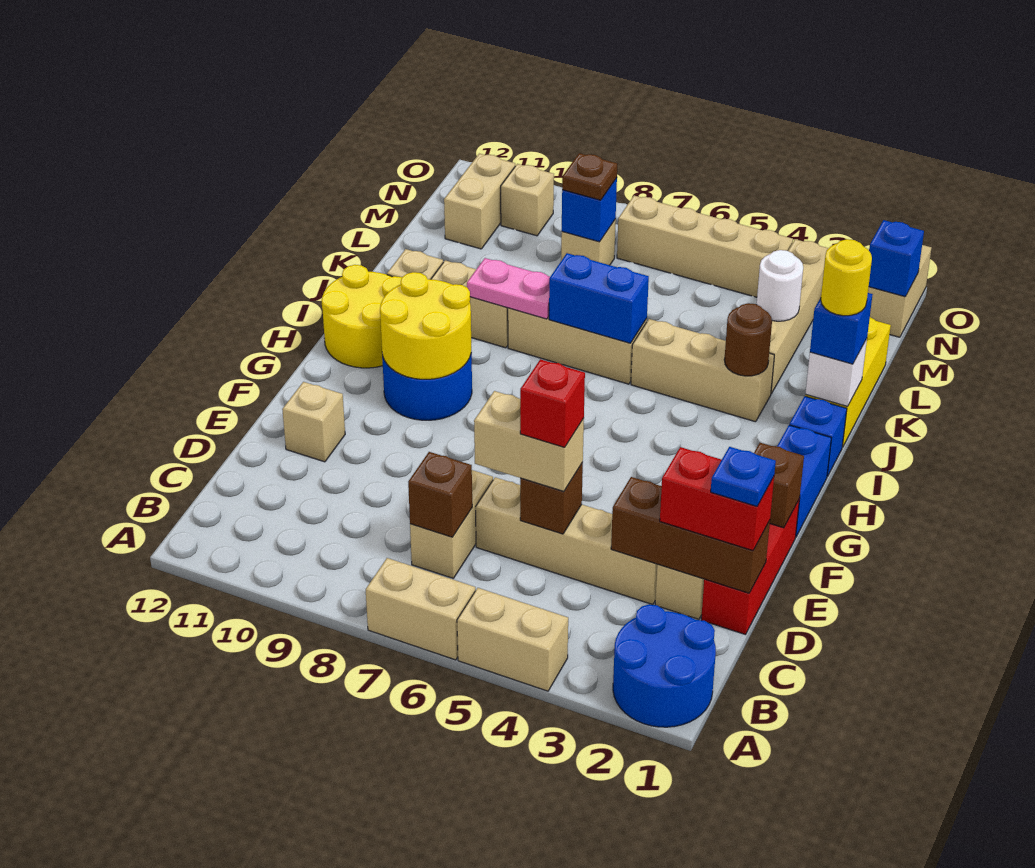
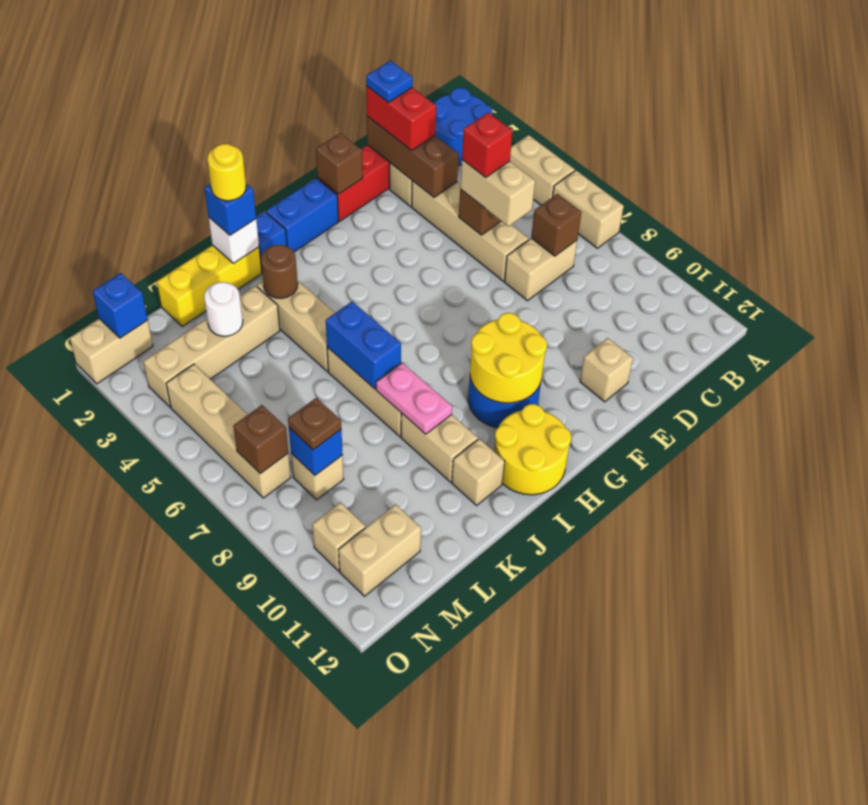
none -> brown brick N7 level 2

